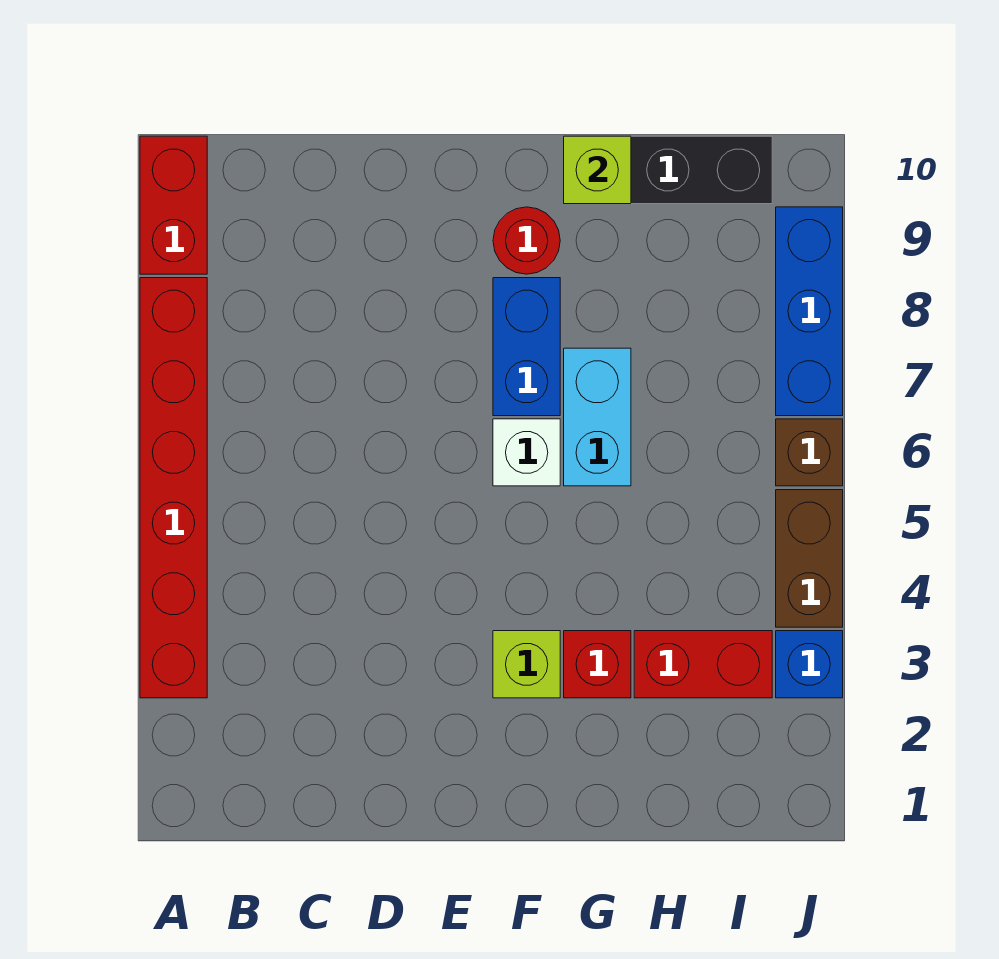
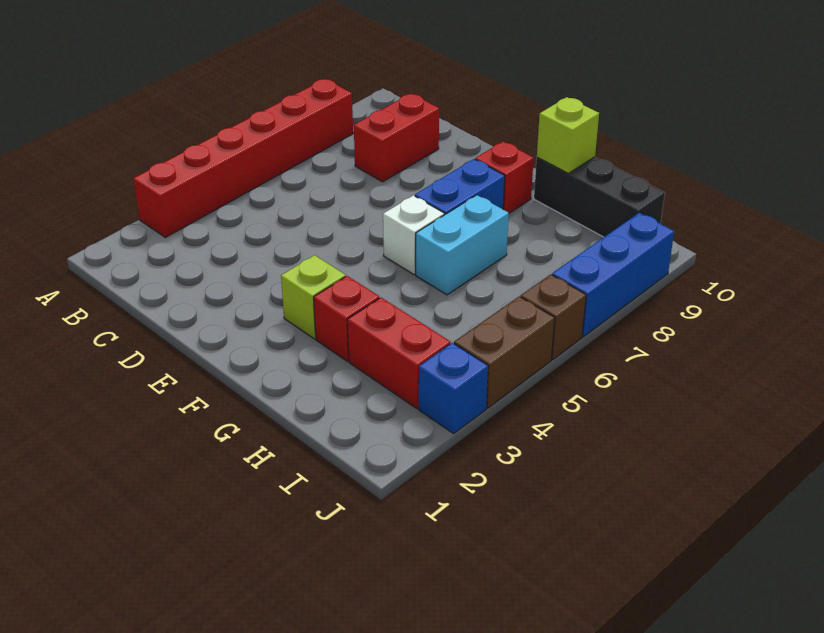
red brick A9:A10 level 1 -> red brick C8:C9 level 1
red round brick F9 level 1 -> red brick F9 level 1

